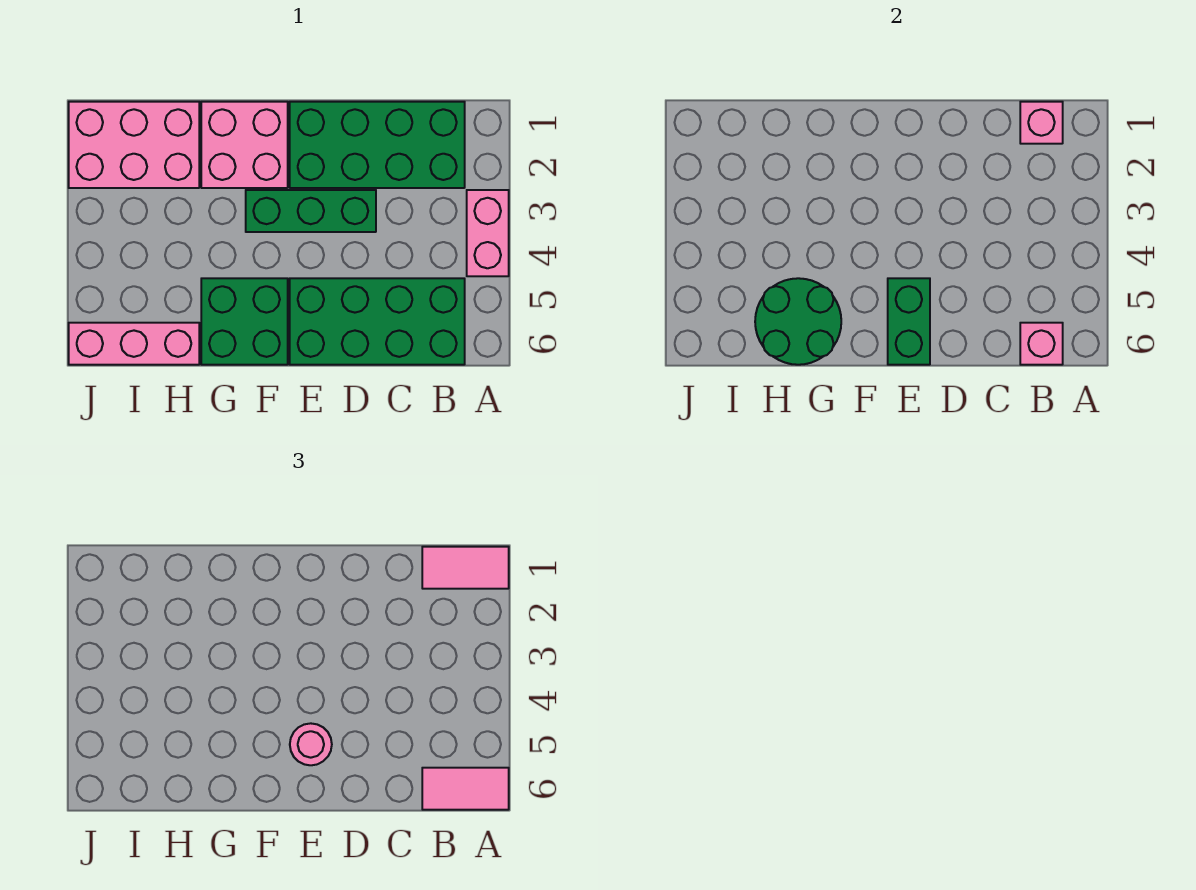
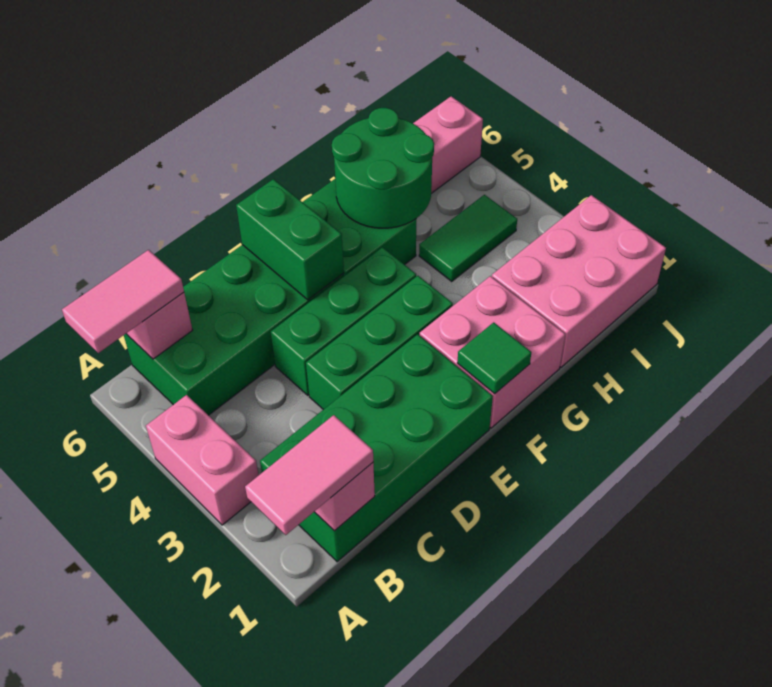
none -> green brick D4:F4 level 1
pink round brick E5 level 3 -> none
none -> green tile F1 level 2
none -> green tile H4:I4 level 1

